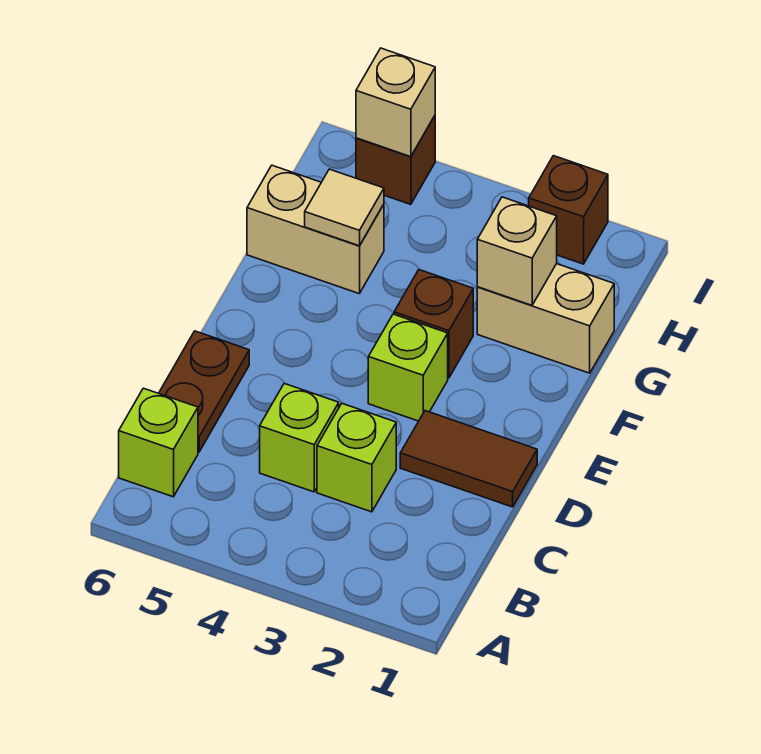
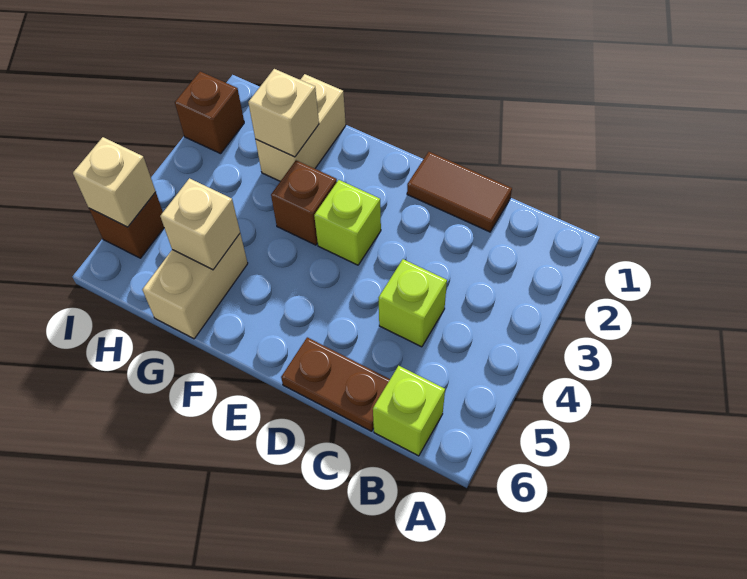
lime brick C3 level 1 -> none
brown tile D1:D2 level 1 -> brown tile C1:D1 level 1
tan tile G5 level 2 -> tan brick G5 level 2

